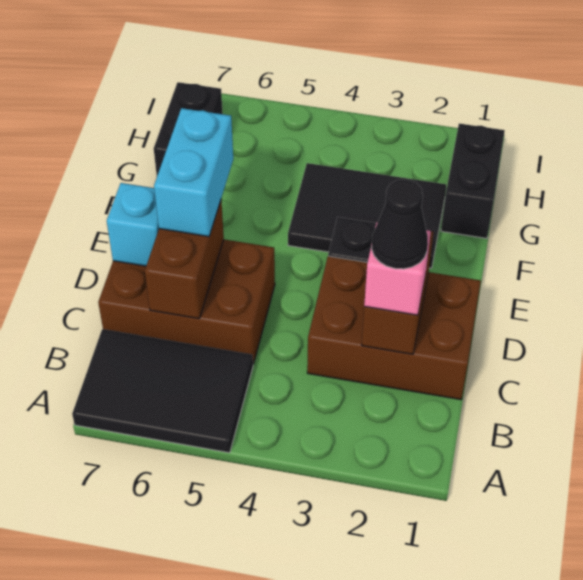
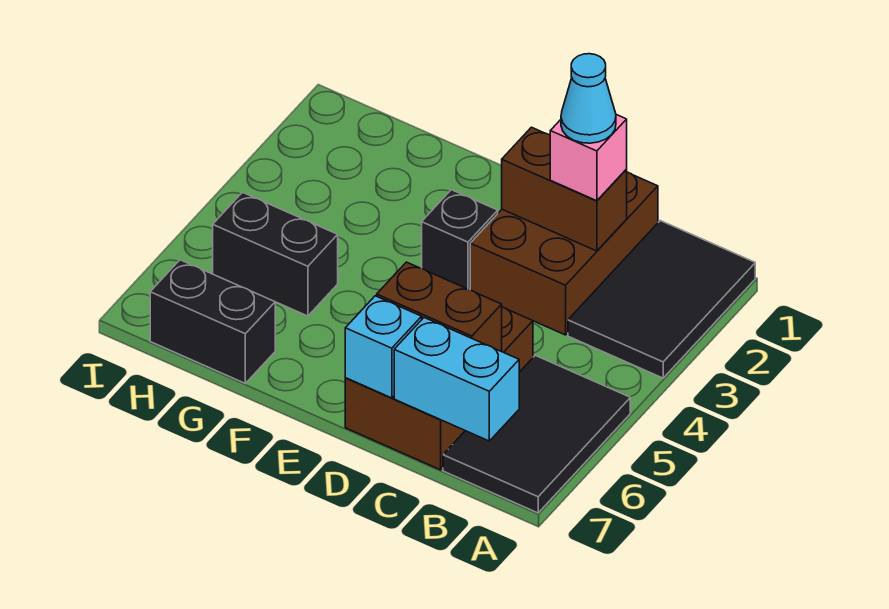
black cone C2 level 4 -> cyan cone C2 level 4
cyan brick D6:E6 level 3 -> cyan brick B7:C7 level 2
black tile F2:G4 level 1 -> black tile A1:B3 level 1
black brick G1:H1 level 1 -> black brick G5:H5 level 1

